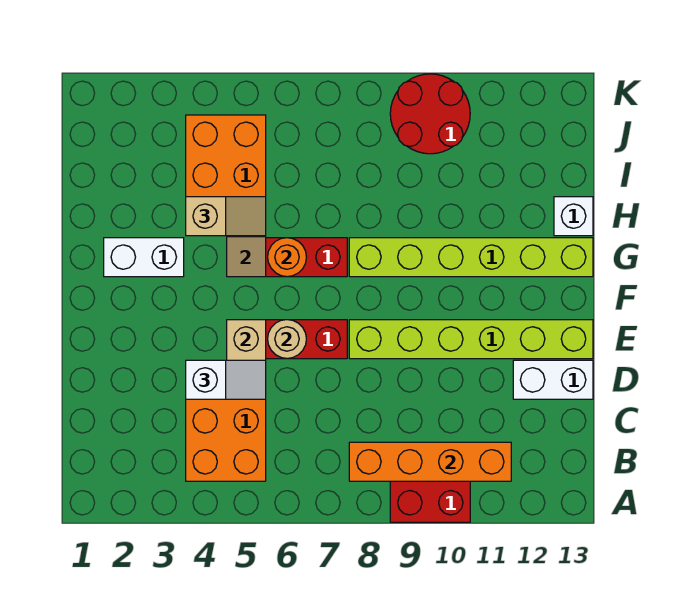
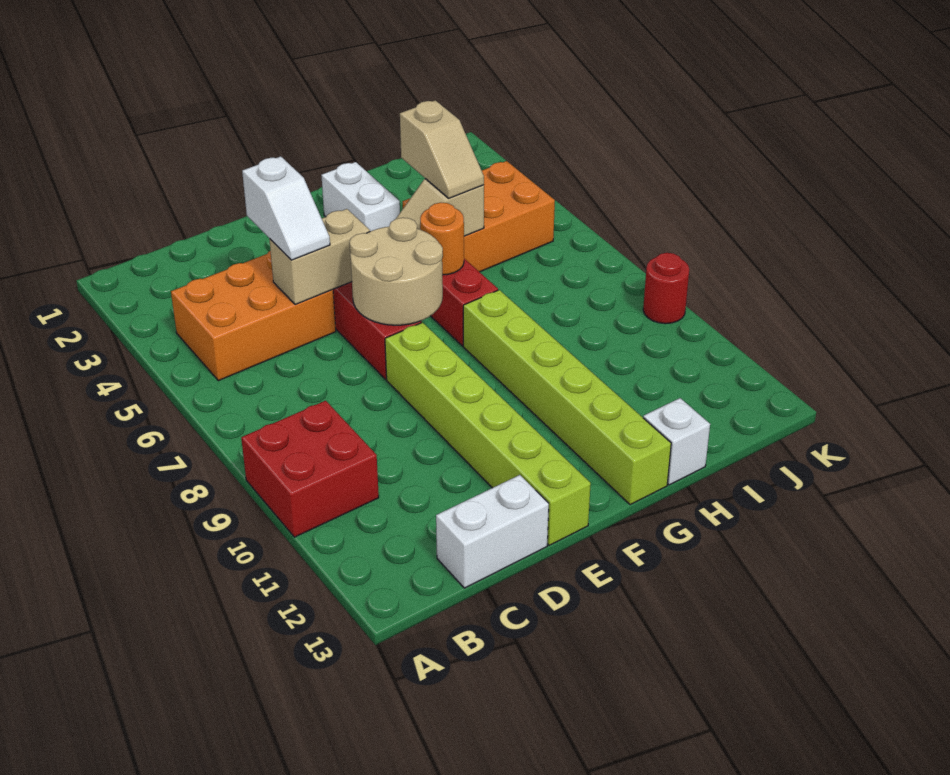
orange brick B8:B11 level 2 -> none
white brick D12:D13 level 1 -> white brick C13:D13 level 1
tan round brick E6 level 2 -> tan round brick E6:F7 level 2
red round brick J9:K10 level 1 -> red round brick K9 level 1

